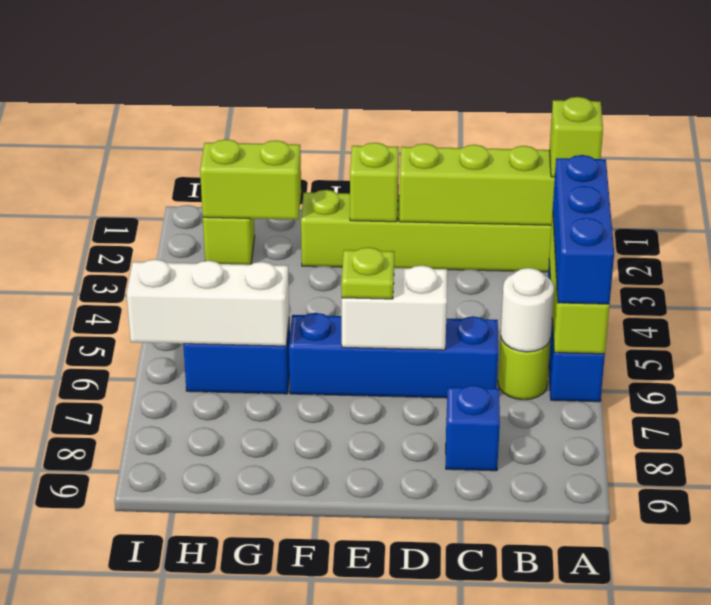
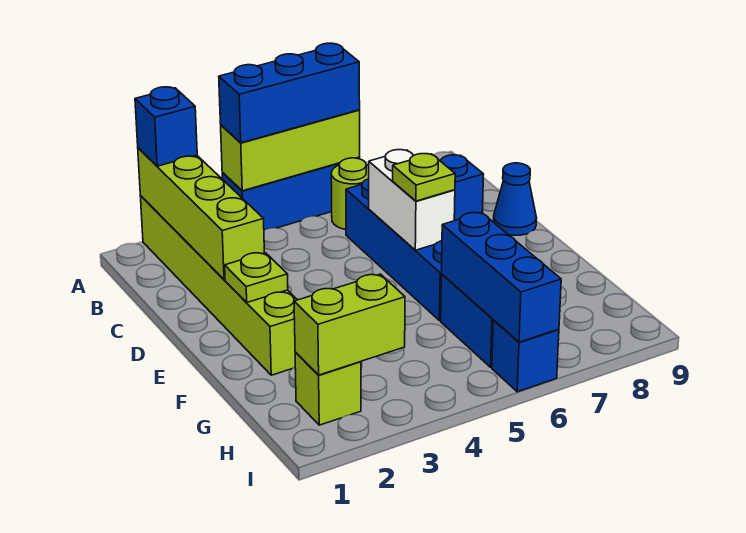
lime brick A2 level 3 -> blue brick A2 level 3
white round brick B6 level 2 -> none
none -> blue cone D9 level 1
lime brick E2 level 2 -> lime plate E2 level 2
lime brick G2:H2 level 2 -> lime brick H2:H3 level 2
white brick G6:I6 level 2 -> blue brick G6:I6 level 2
none -> blue brick I6 level 1

